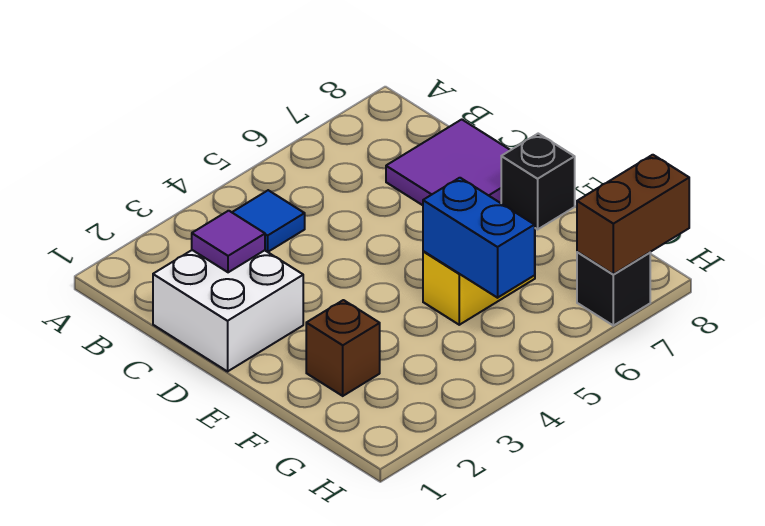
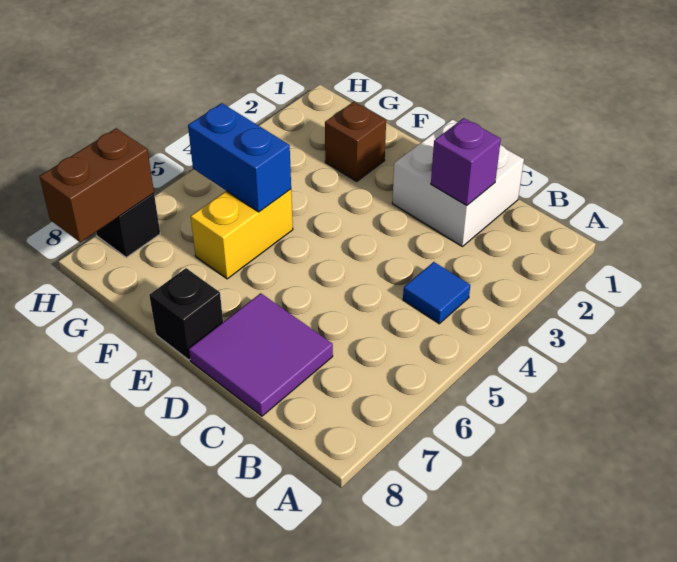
purple tile C2 level 2 -> purple brick C2 level 2

